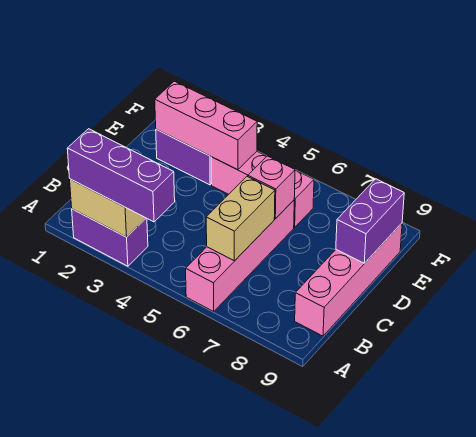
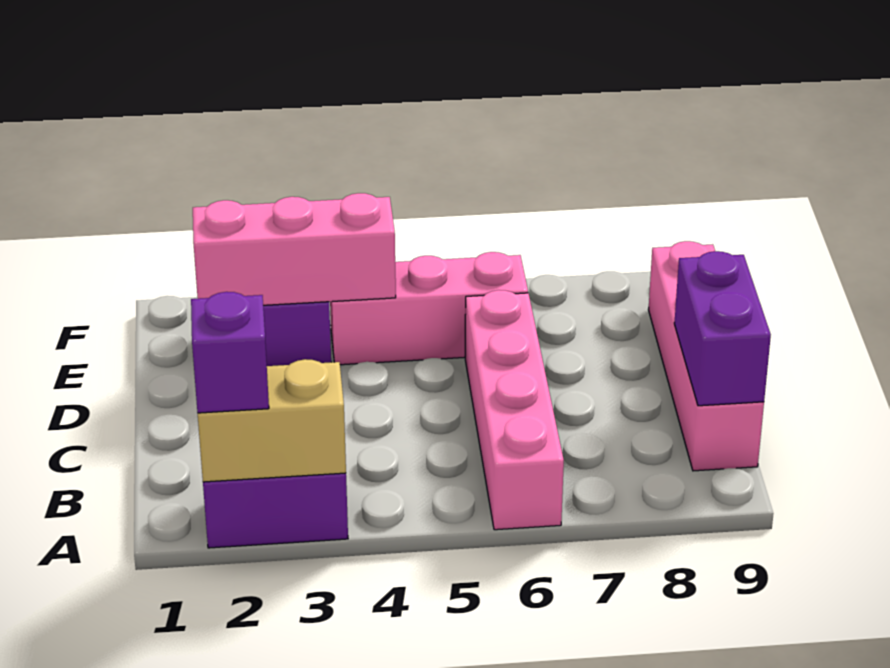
purple brick A2:A4 level 3 -> purple brick A2 level 3
tan brick B6:C6 level 2 -> none
pink brick D6 level 2 -> none
purple brick D9:E9 level 2 -> purple brick B9:C9 level 2

